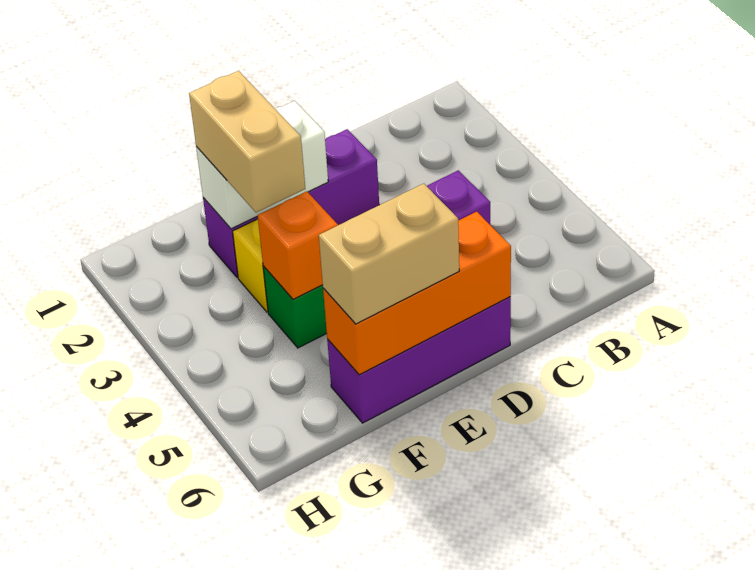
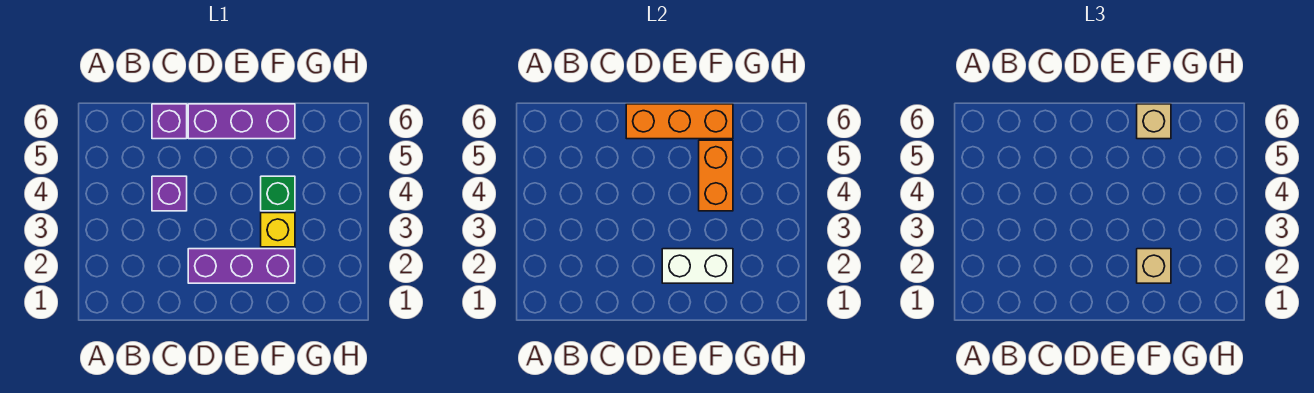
none -> purple brick C6 level 1
tan brick E6:F6 level 3 -> tan brick F6 level 3
tan brick F2:F3 level 3 -> tan brick F2 level 3
orange brick F4 level 2 -> orange brick F4:F5 level 2

